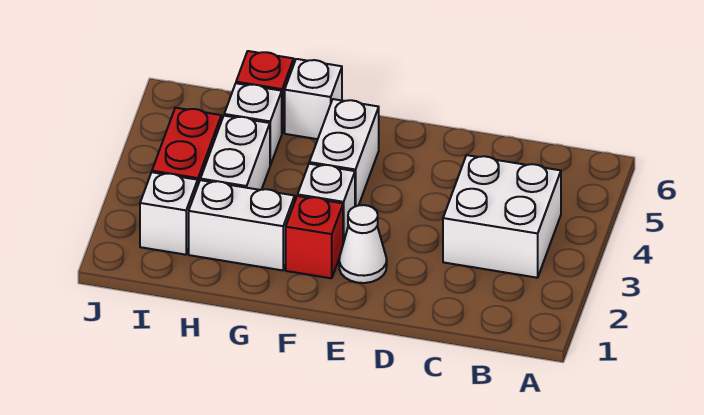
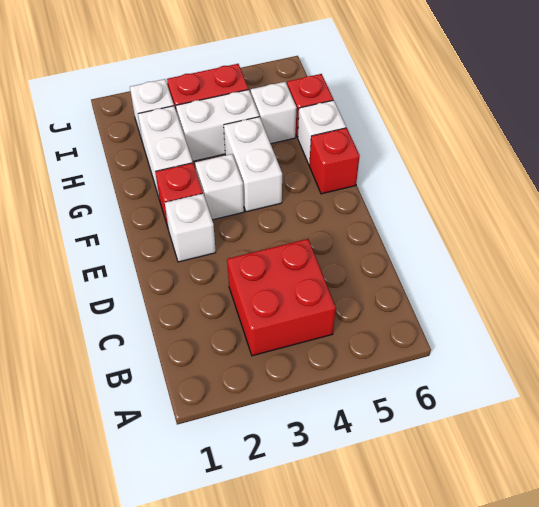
white brick B3:C4 level 1 -> red brick B3:C4 level 1
white cone E2 level 1 -> white brick E2 level 1
white brick F4:F5 level 1 -> white brick F4:G4 level 1
none -> red brick F6 level 1

